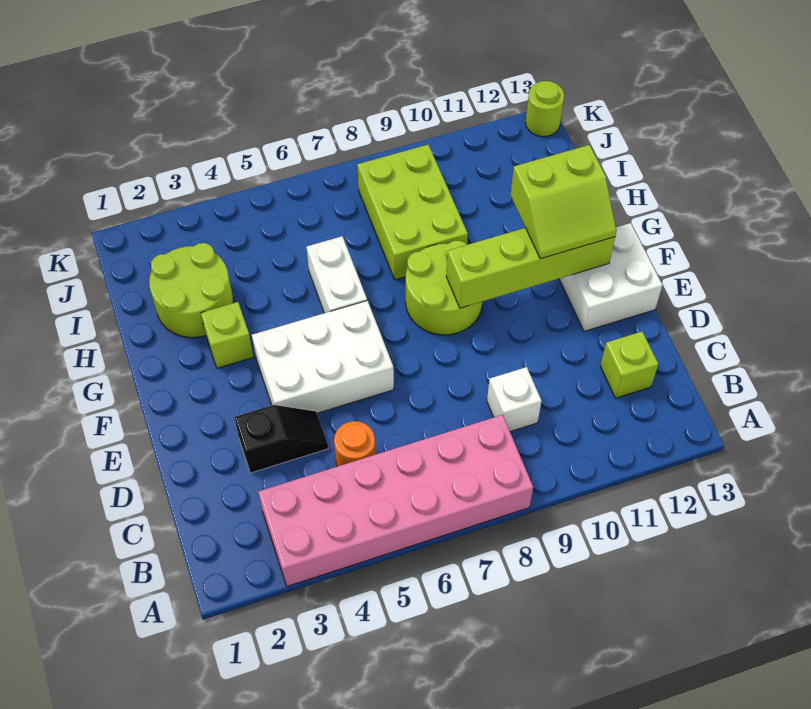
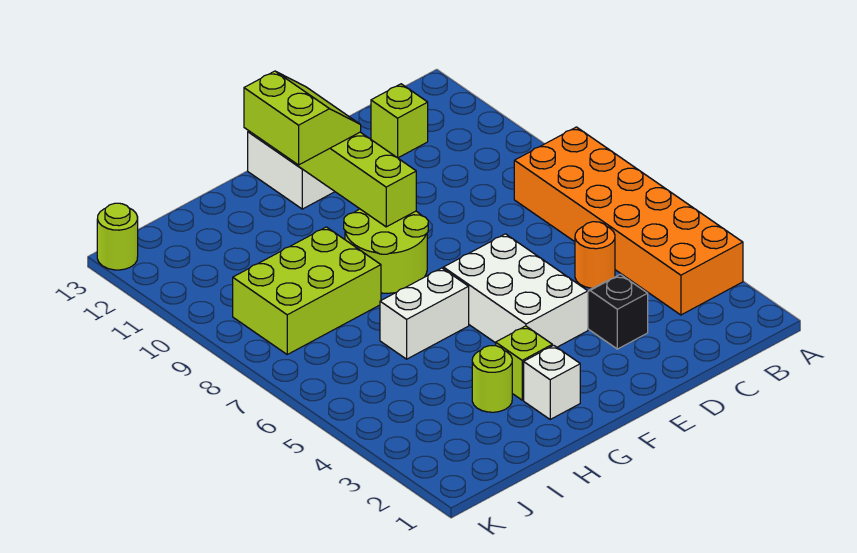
pink brick A3:B8 level 1 -> orange brick A3:B8 level 1
white brick C9 level 1 -> white brick G2 level 1
lime round brick H2:I3 level 1 -> lime round brick H3 level 1

